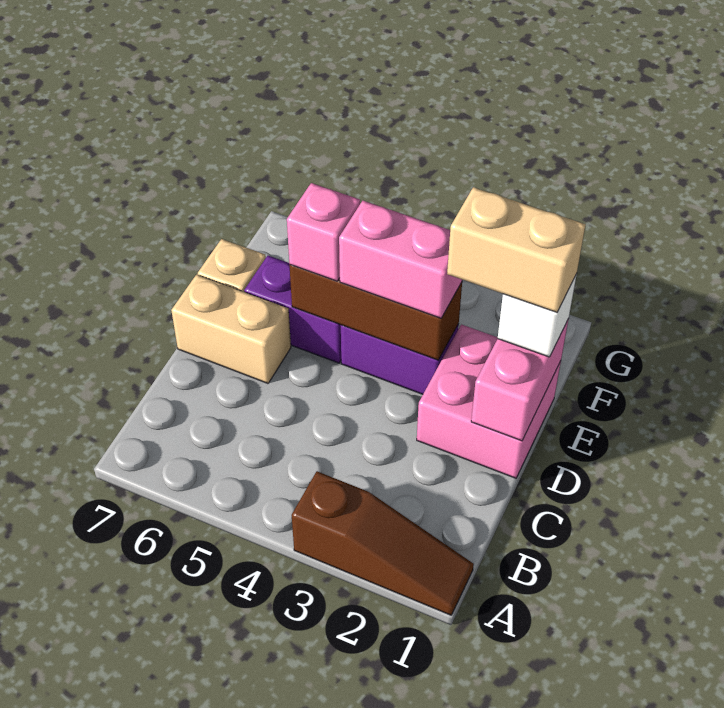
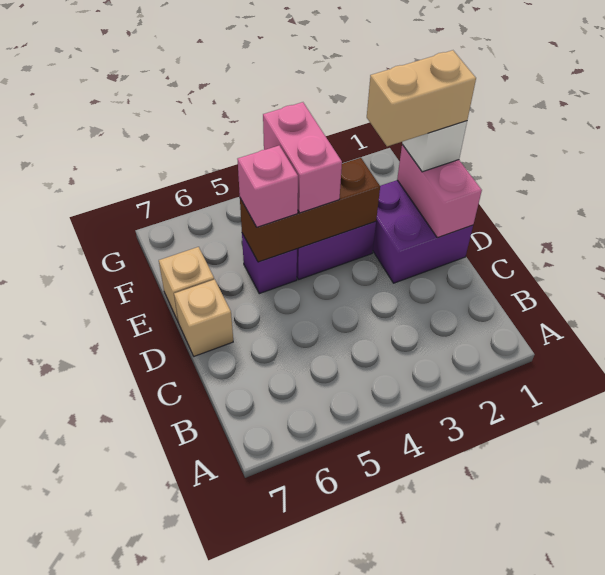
brown slope A1:A3 level 1 top 3 -> none
pink brick D1:E2 level 1 -> purple brick D1:E2 level 1
tan brick D6:D7 level 1 -> tan brick D7 level 1
pink brick E3:E4 level 3 -> pink brick E4:F4 level 3
purple brick E5:E6 level 1 -> purple brick E5 level 1

